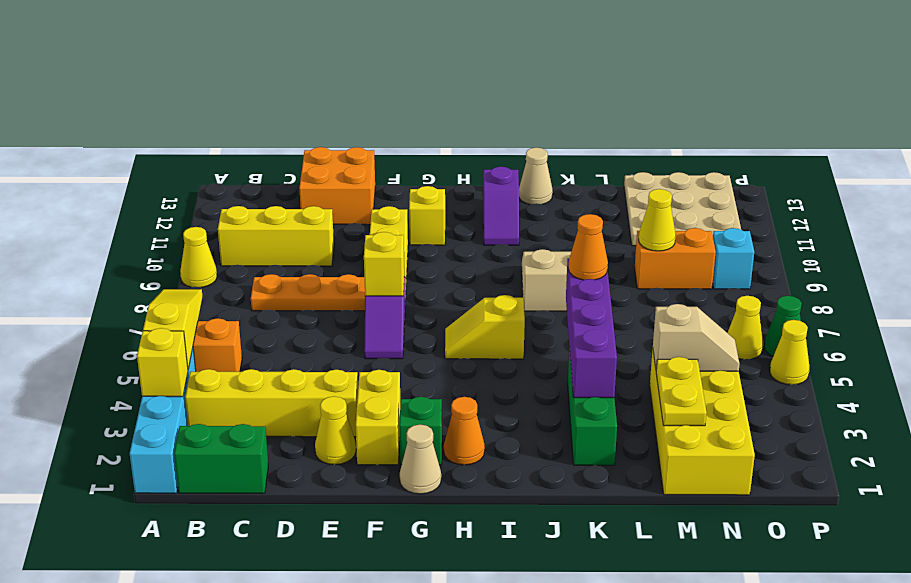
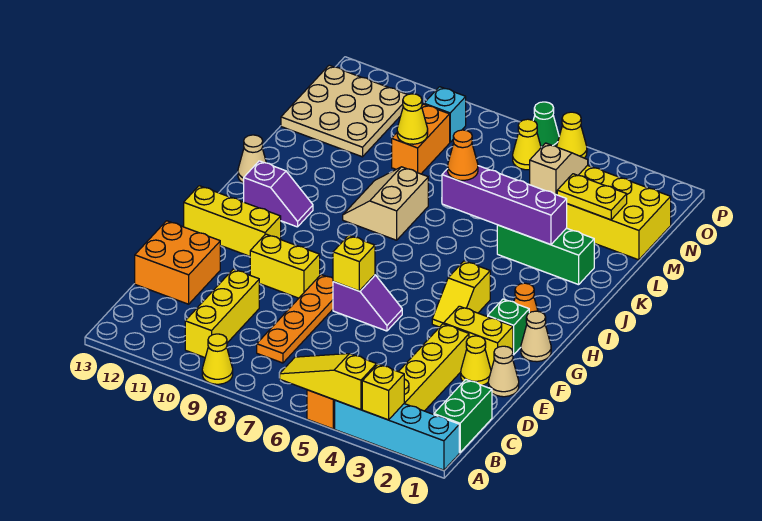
none -> tan cone E1 level 1
yellow brick G11 level 1 -> yellow brick G11:G13 level 1
yellow slope H6:I6 level 1 top I -> yellow slope G4:H4 level 1 top H

